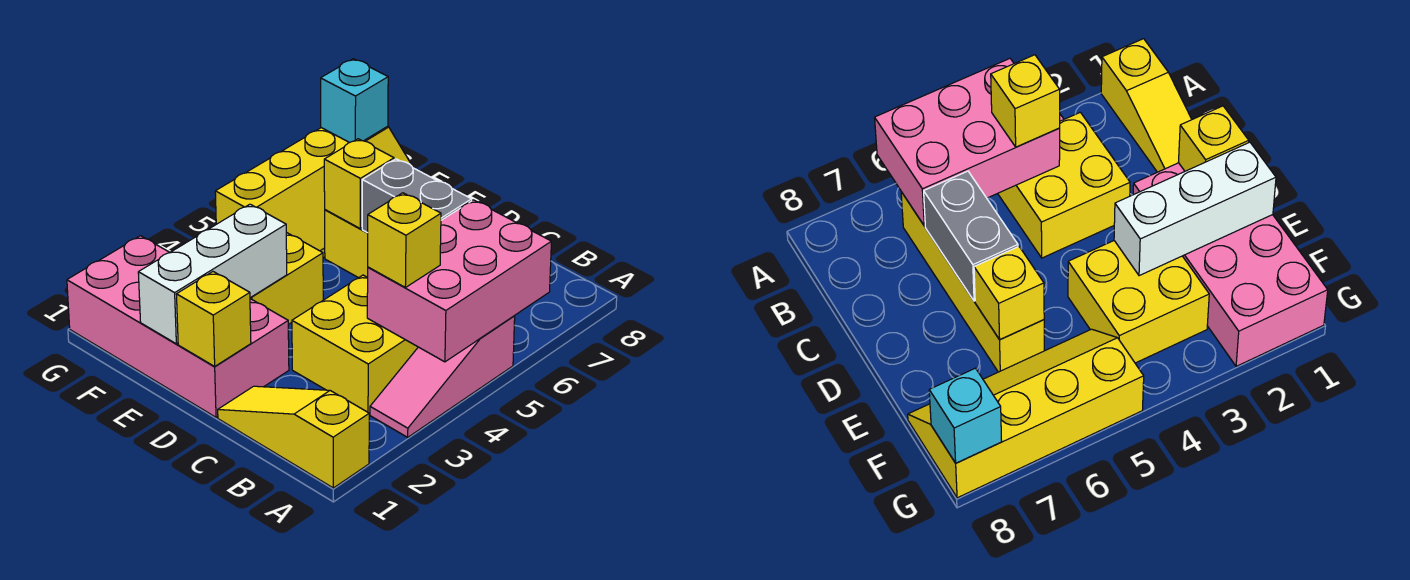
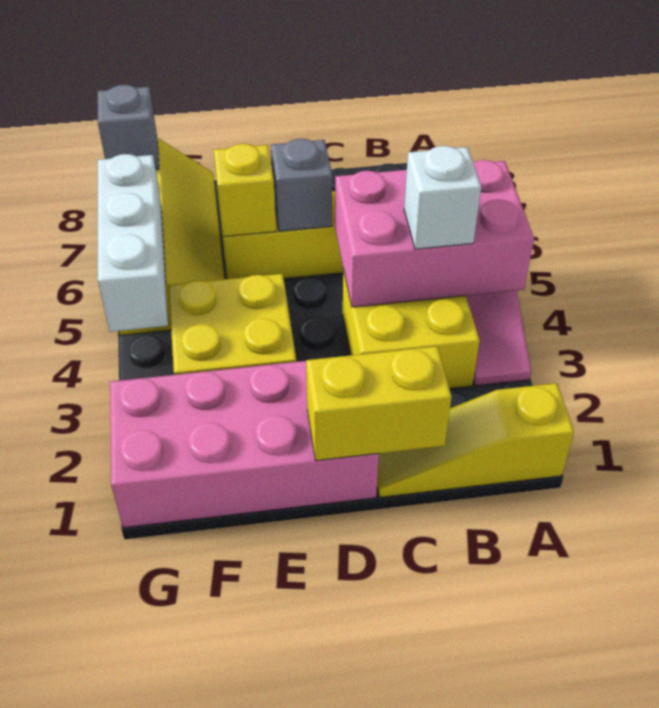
pink brick A4:B6 level 2 -> pink brick A4:C5 level 2
yellow brick B4 level 3 -> white brick B4 level 3
grey brick C6:D6 level 2 -> grey brick D6 level 2
yellow brick D1 level 2 -> yellow brick C1:D1 level 2
white brick E1:E3 level 2 -> white brick G4:G6 level 2
cyan brick G8 level 2 -> grey brick G8 level 2

